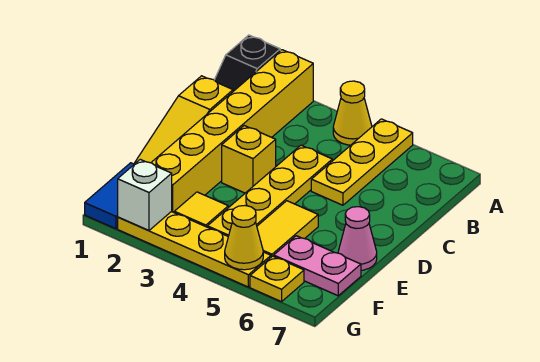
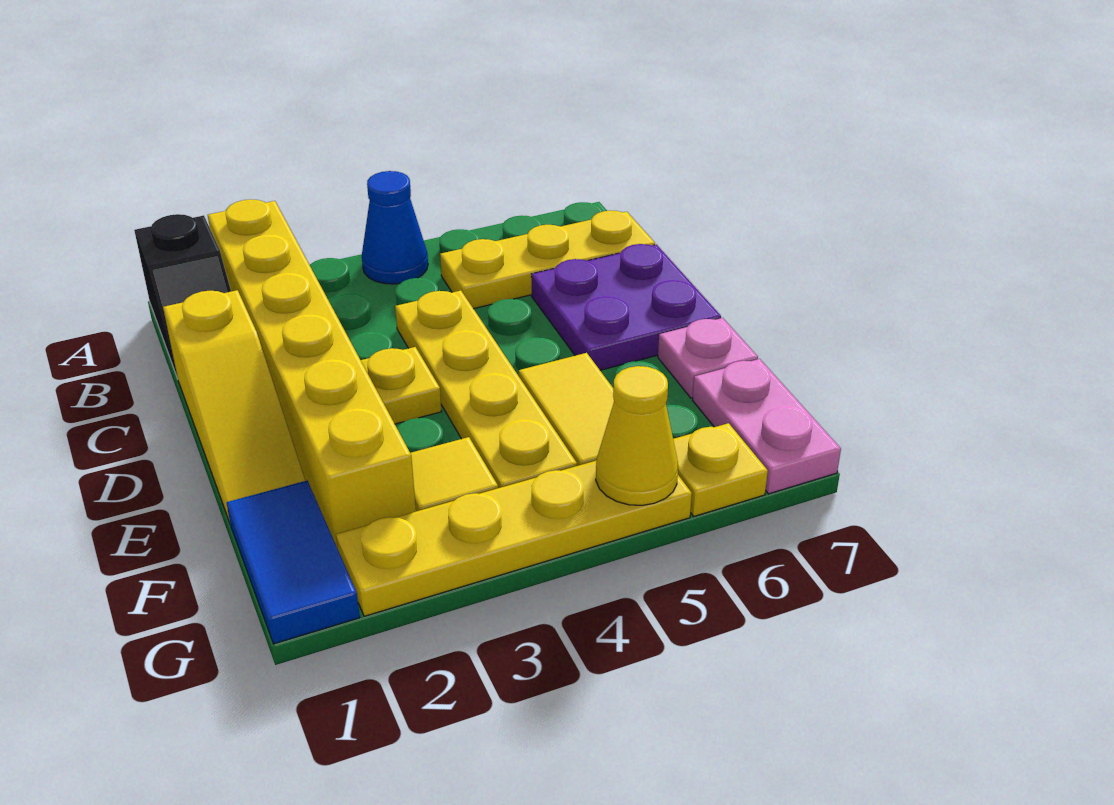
yellow cone A4 level 1 -> blue cone A4 level 1
yellow plate A5:C5 level 1 -> yellow plate B5:B7 level 1
none -> purple plate C6:D7 level 1
yellow brick D3 level 1 -> yellow plate D3 level 1
pink cone E7 level 1 -> pink plate E7 level 1
pink plate F6:F7 level 1 -> pink plate F7:G7 level 1
white brick G2 level 2 -> none

